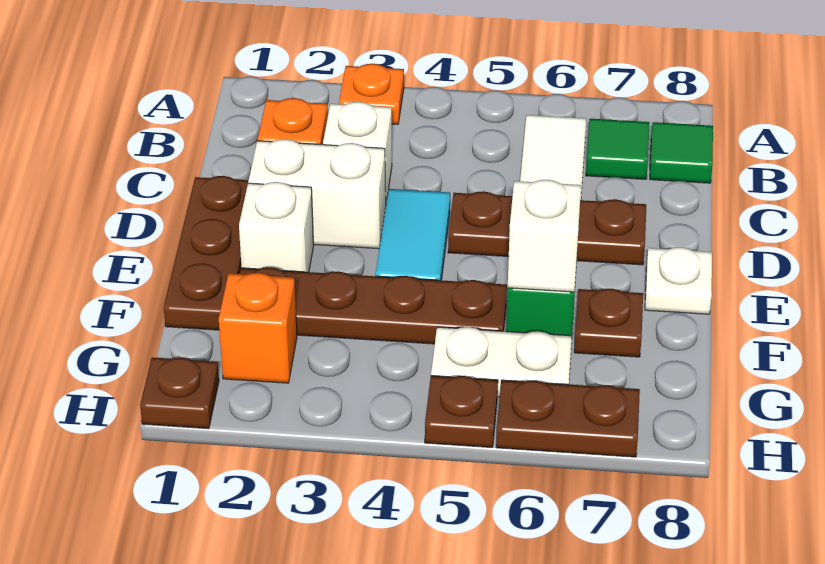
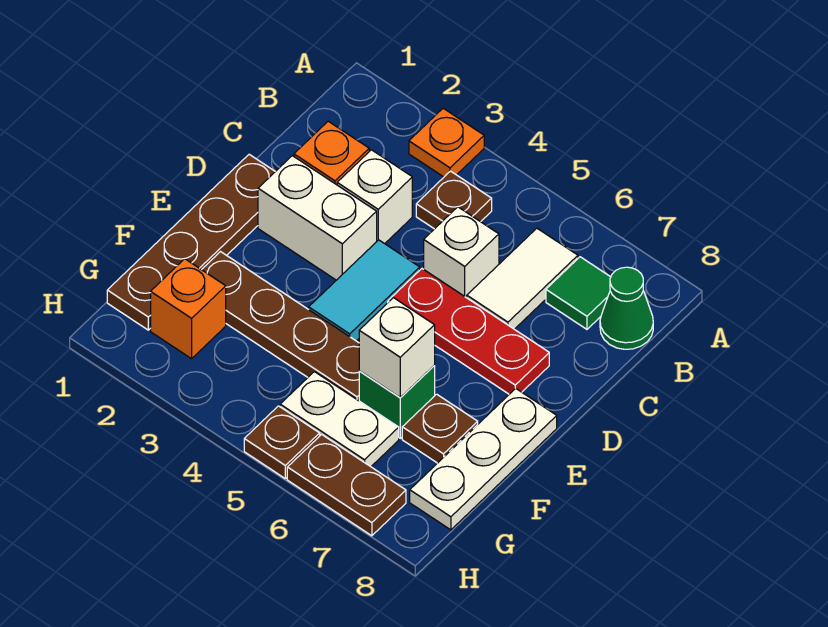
green tile B8 level 1 -> green cone B8 level 1
brown plate D1:F1 level 1 -> brown plate D1:G1 level 1
brown plate D5:D7 level 1 -> red plate D5:D7 level 1
white brick E2 level 1 -> white brick C5 level 1
white plate E8 level 1 -> white plate E8:G8 level 1
brown plate H1 level 1 -> brown plate B4 level 1

